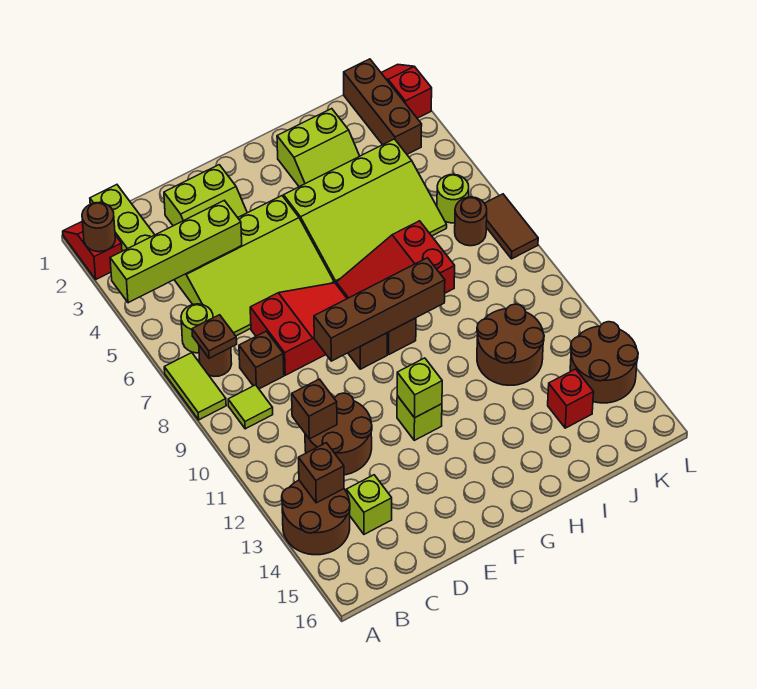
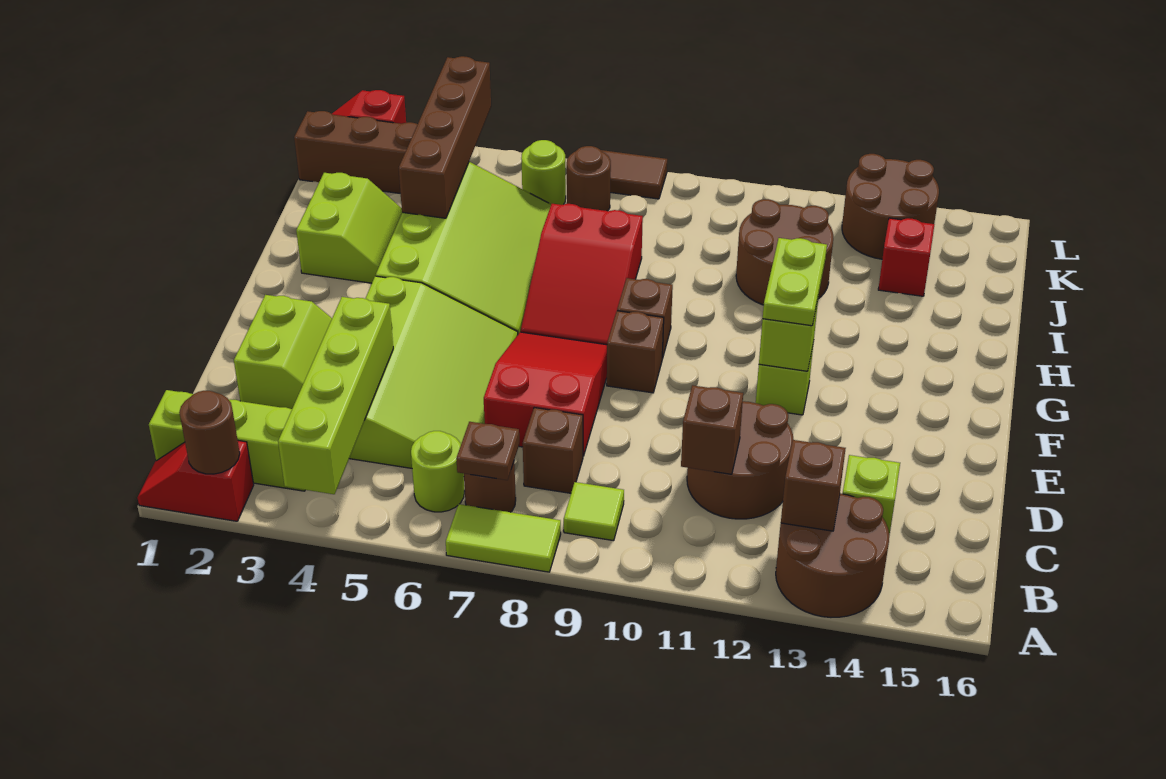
brown brick E9:H9 level 2 -> brown brick I4:L4 level 2
none -> lime plate F12:G12 level 3

